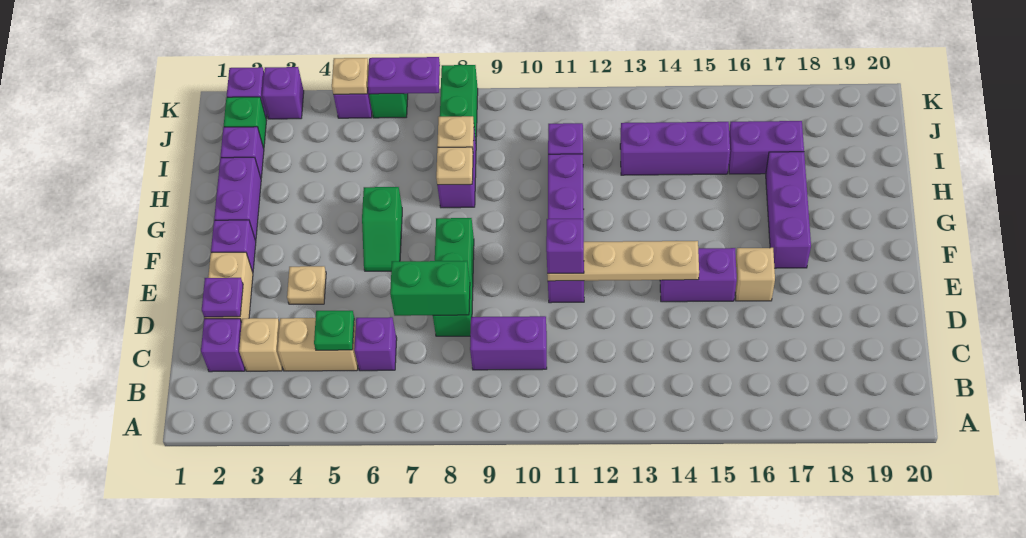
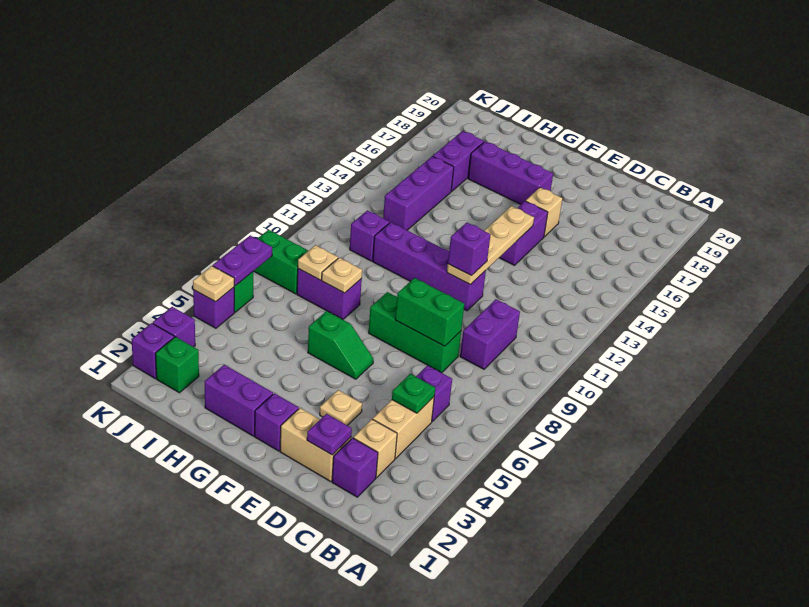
green brick D7:D8 level 2 -> green brick D8:E8 level 2
purple brick I2 level 1 -> none

